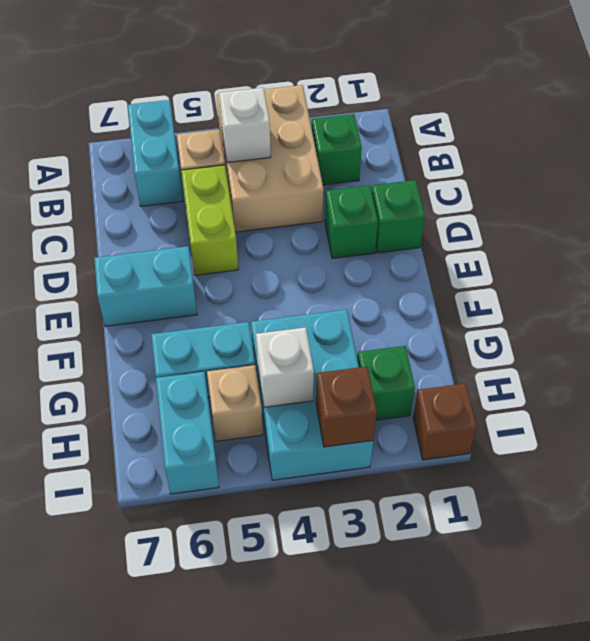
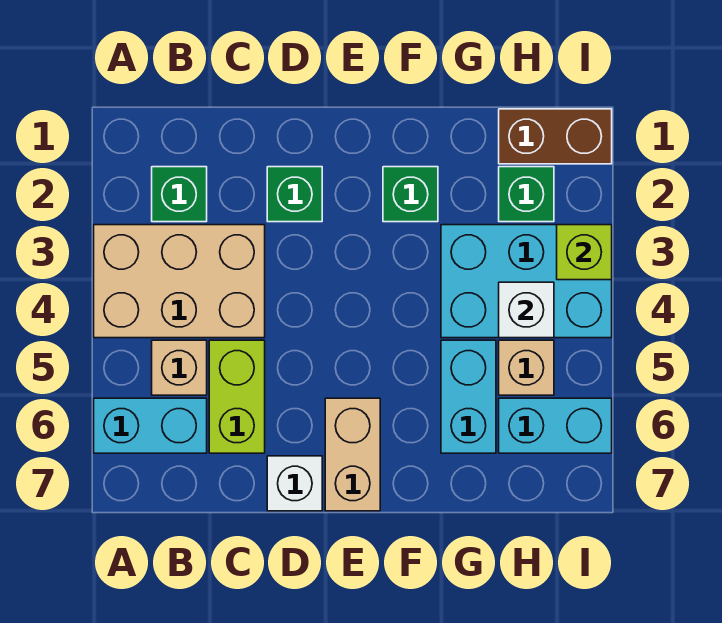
white brick B4 level 2 -> white brick D7 level 1
lime brick C5:D5 level 1 -> lime brick C5:C6 level 1
green brick D1 level 1 -> green brick F2 level 1
cyan brick E6:E7 level 1 -> tan brick E6:E7 level 1
brown brick I1 level 1 -> brown brick H1:I1 level 1
brown brick I3 level 2 -> lime brick I3 level 2

